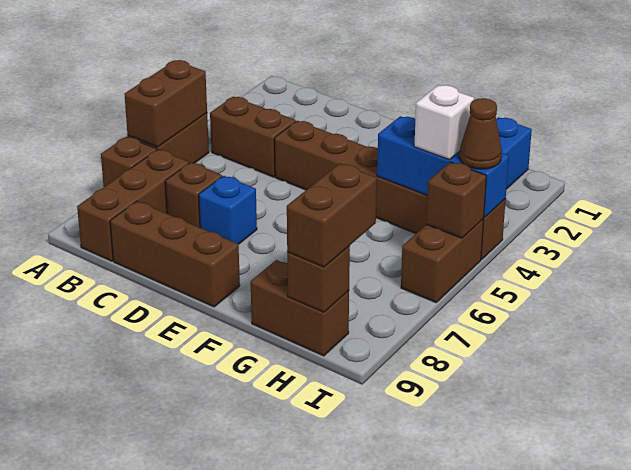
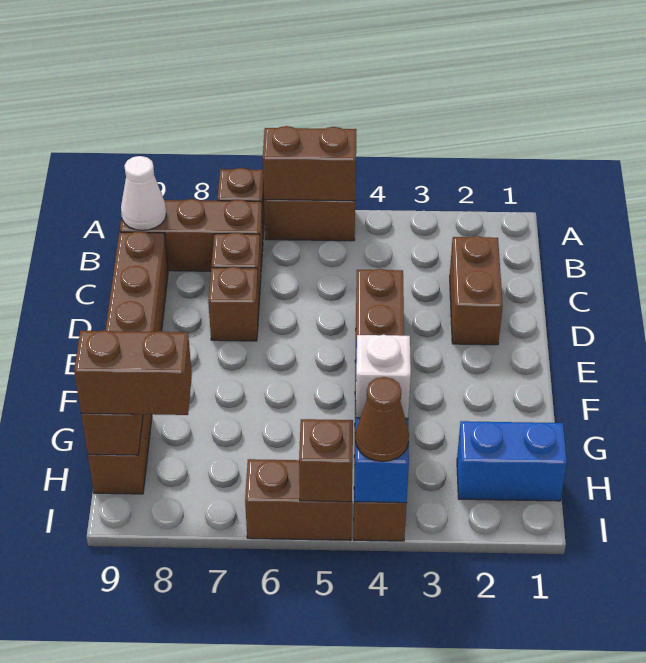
brown brick B4:C4 level 1 -> brown brick C2:D2 level 1
none -> white cone B9 level 2
blue brick D7 level 1 -> brown brick D7 level 1

